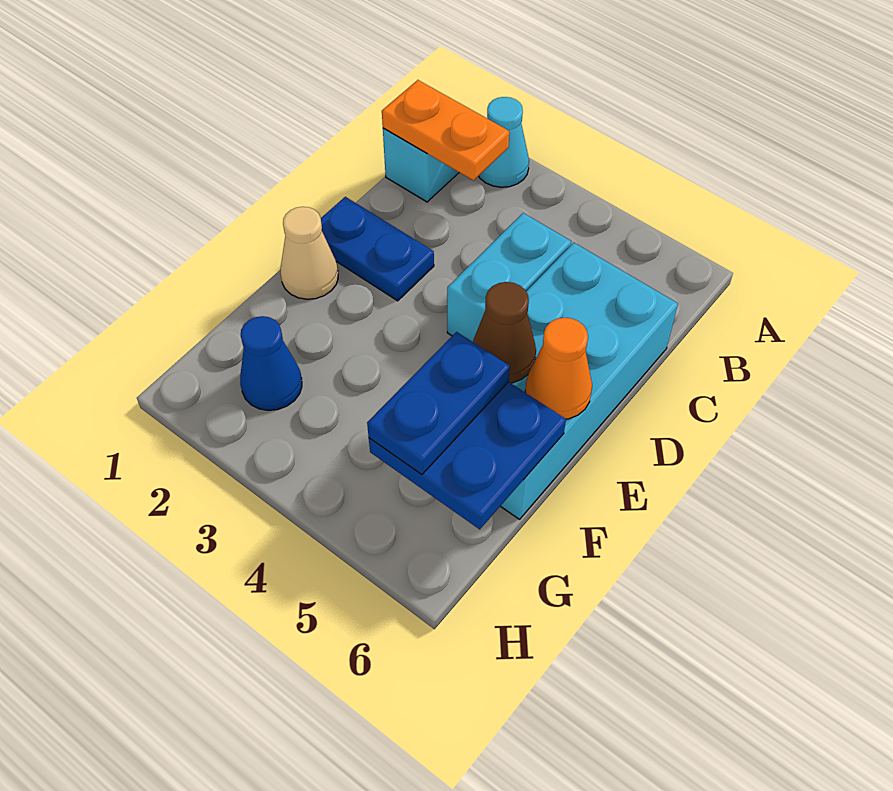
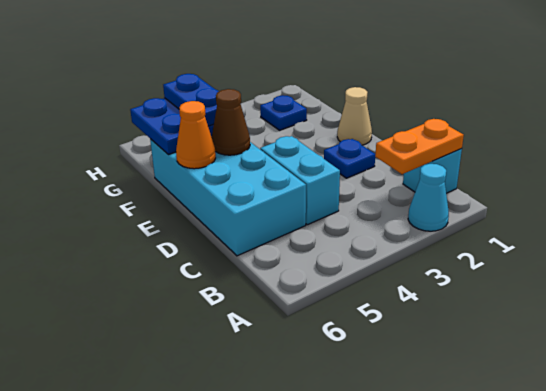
blue plate D1:D2 level 1 -> blue plate D2 level 1
blue cone G2 level 1 -> blue plate G2 level 1

